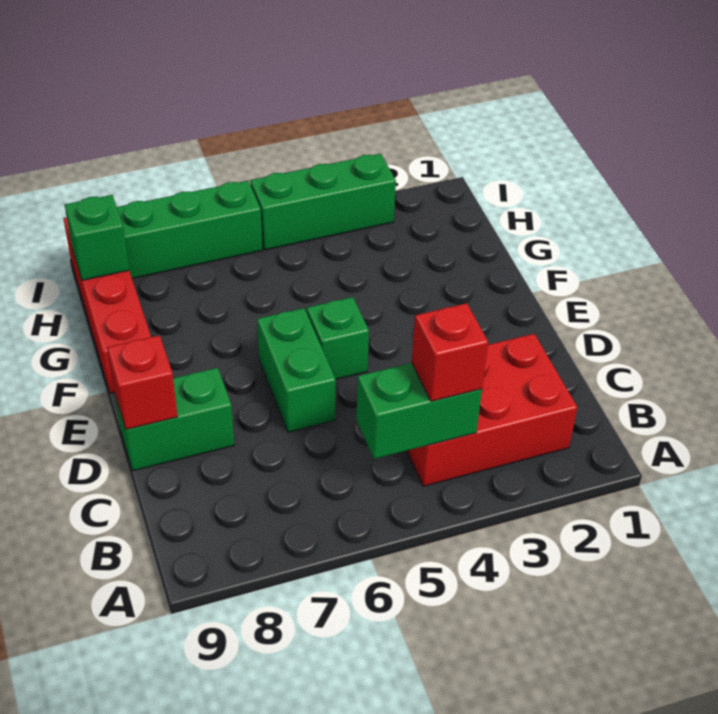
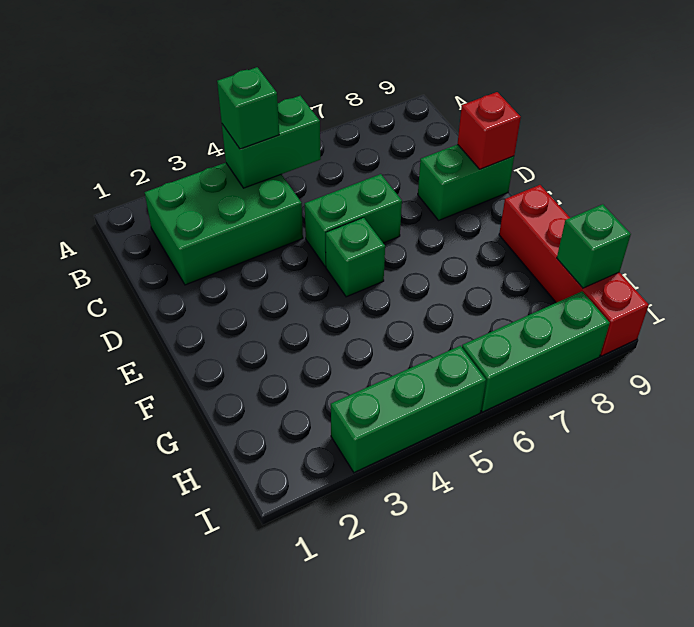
red brick B2:C4 level 1 -> green brick B2:C4 level 1
red brick B4 level 3 -> green brick B4 level 3
green brick D6:E6 level 1 -> green brick D5:D6 level 1

